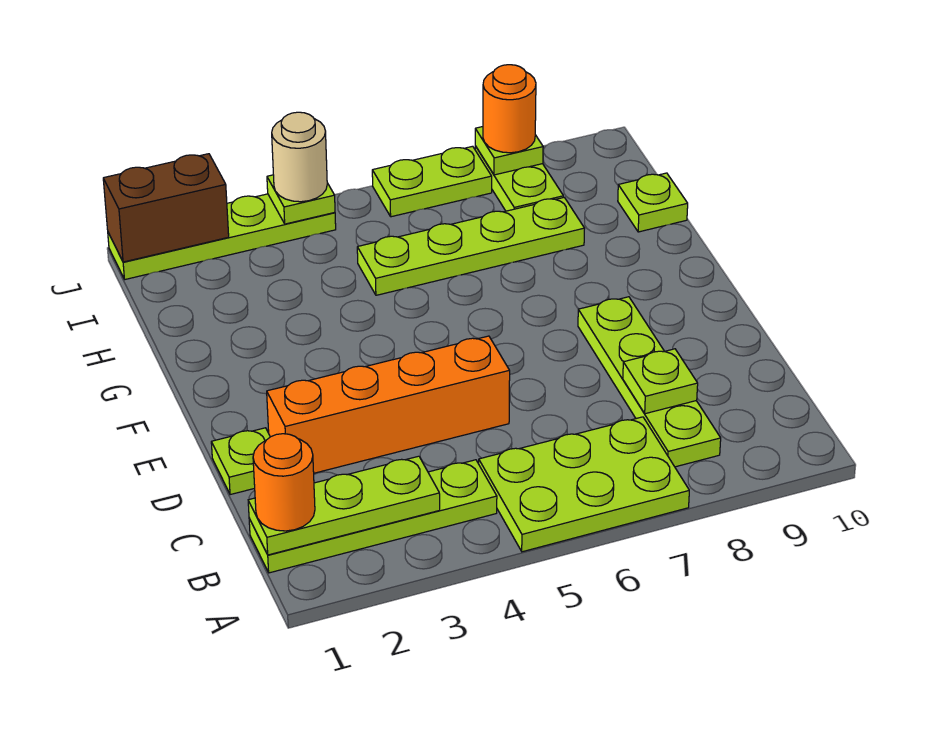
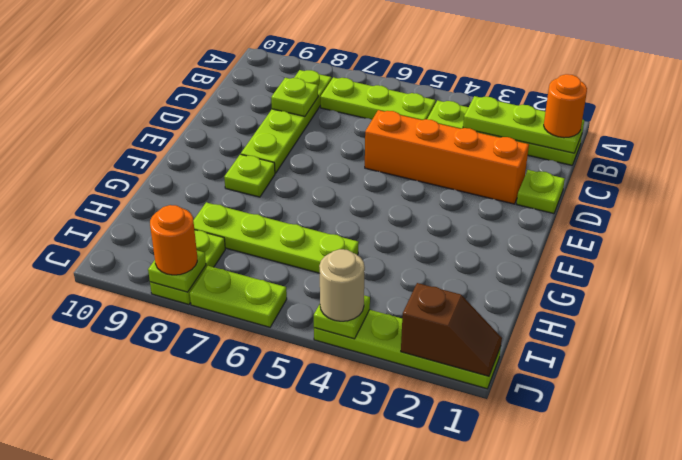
lime plate A5:B7 level 1 -> lime plate B5:B7 level 1
lime plate H10 level 1 -> lime plate F8 level 1
brown brick J1:J2 level 2 -> brown slope J1:J2 level 2 top 2

